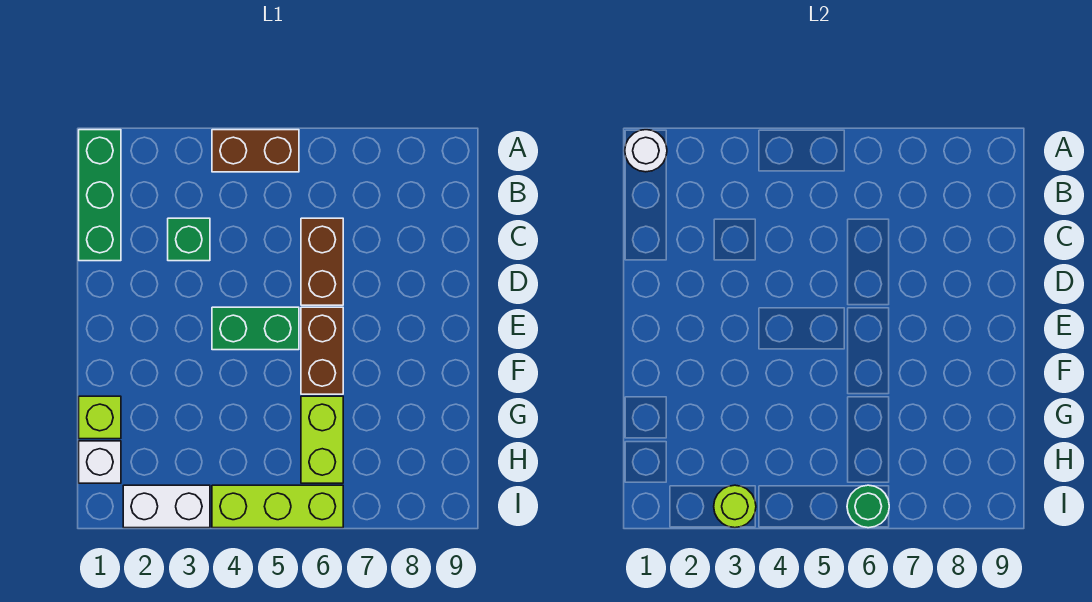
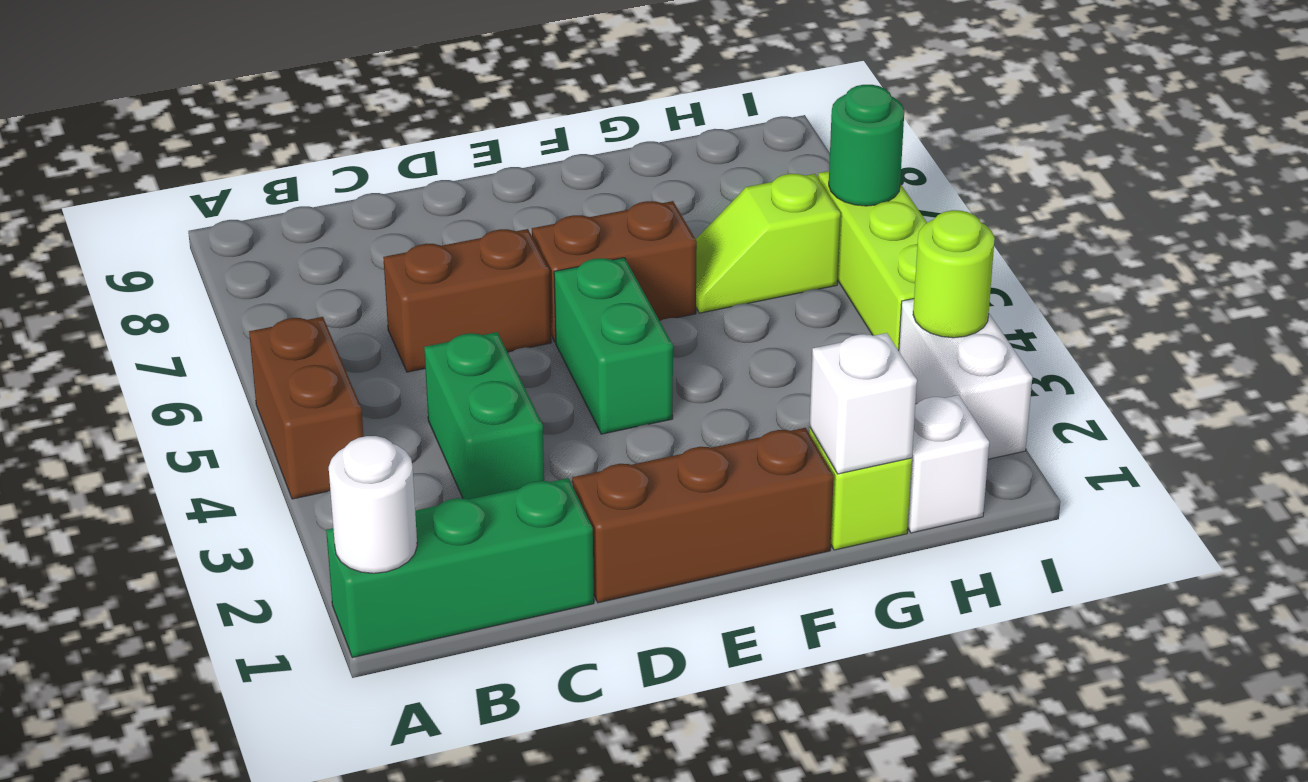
green brick C3 level 1 -> green brick C3:C4 level 1
none -> brown brick D1:F1 level 1
none -> white brick G1 level 2
lime brick G6:H6 level 1 -> lime slope G6:H6 level 1 top H

